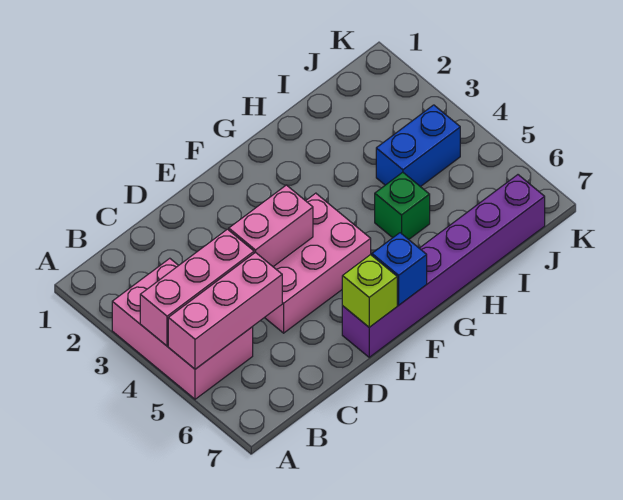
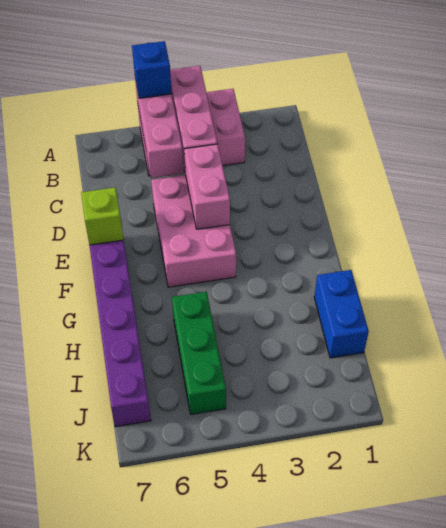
blue brick F7 level 2 -> blue brick A5 level 3
green brick H5 level 1 -> green brick H5:J5 level 1
blue brick I4:J4 level 1 -> blue brick H1:I1 level 1

